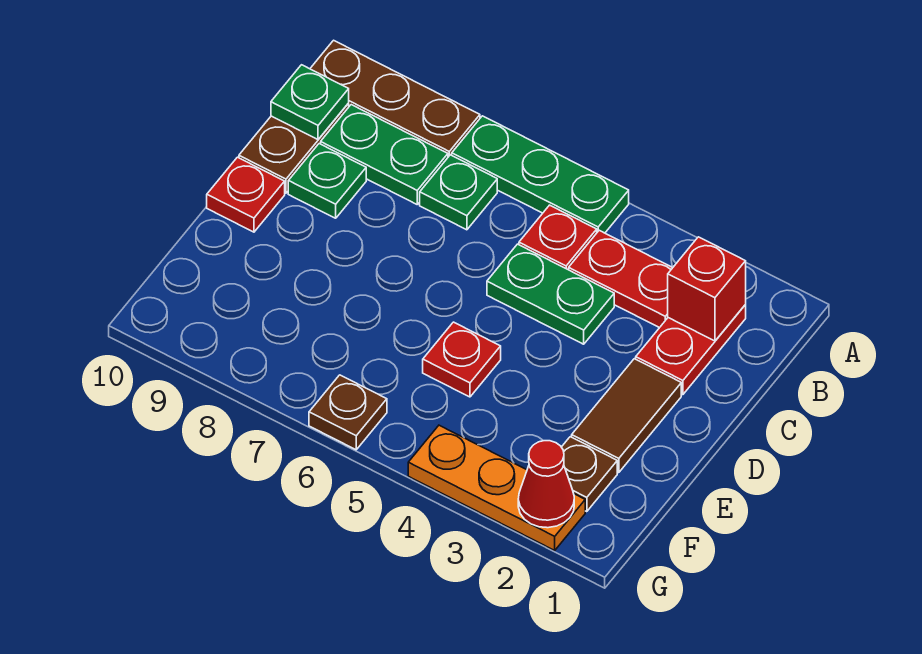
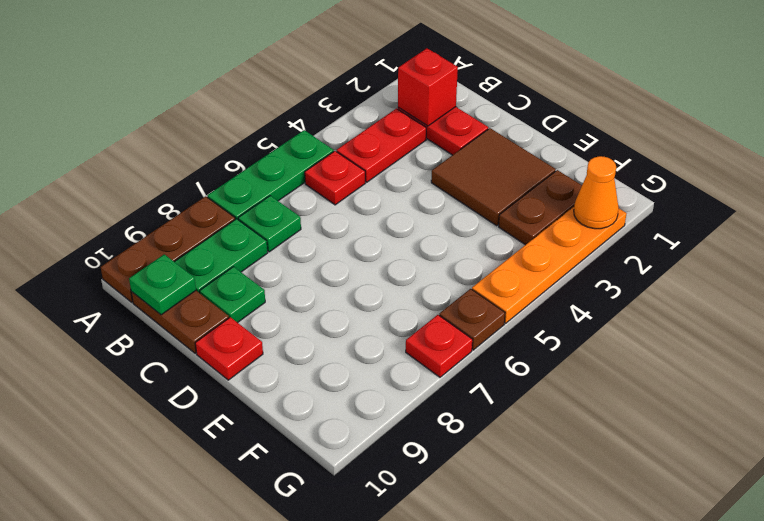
green plate C4:C5 level 1 -> none
brown tile D2:E2 level 1 -> brown tile D2:E3 level 1
red plate E5 level 1 -> red plate G7 level 1
brown plate F2 level 1 -> brown plate F2:F3 level 1
orange plate G2:G4 level 1 -> orange plate G2:G5 level 1
red cone G2 level 2 -> orange cone G2 level 2

